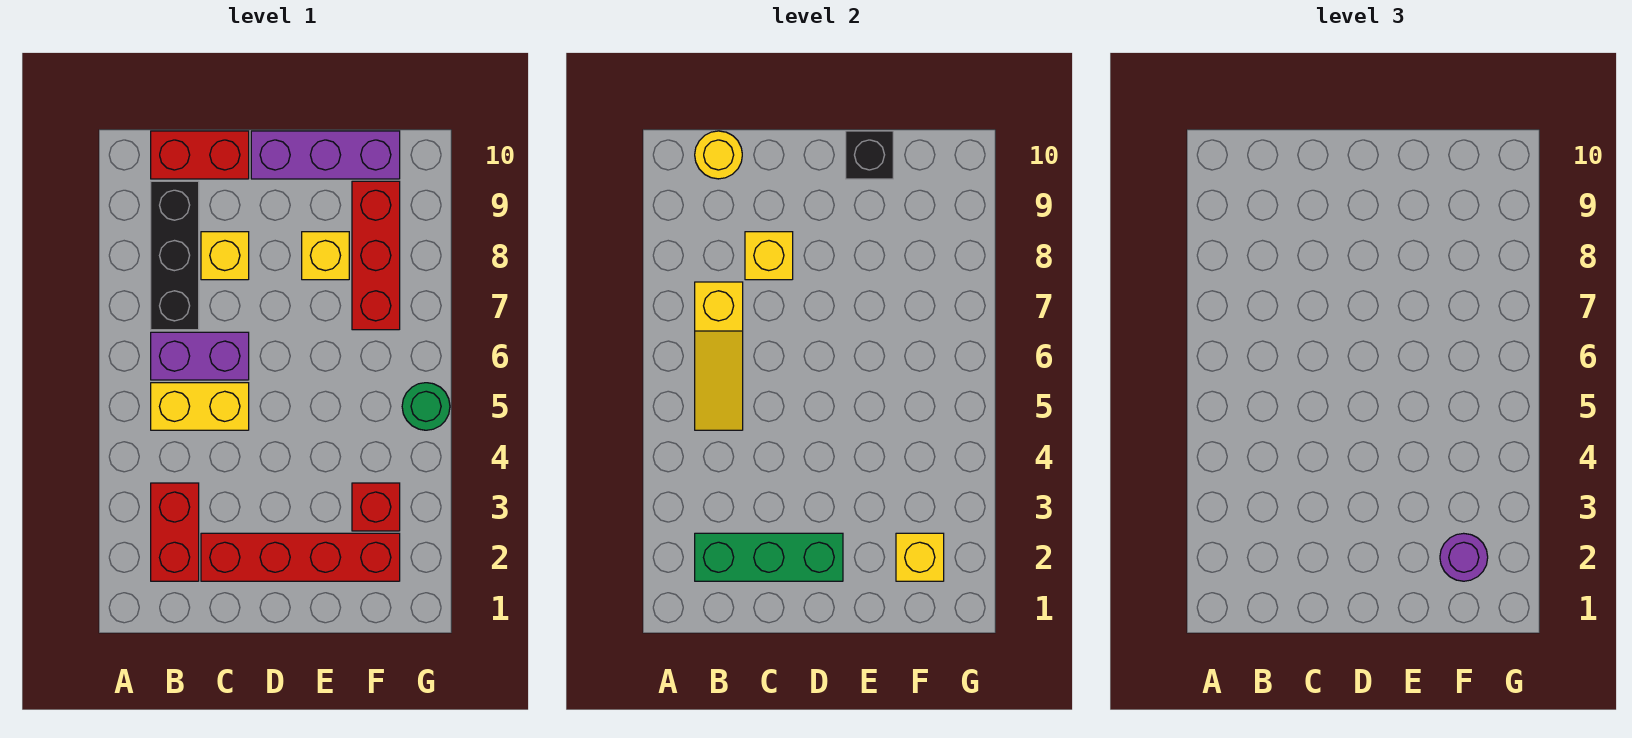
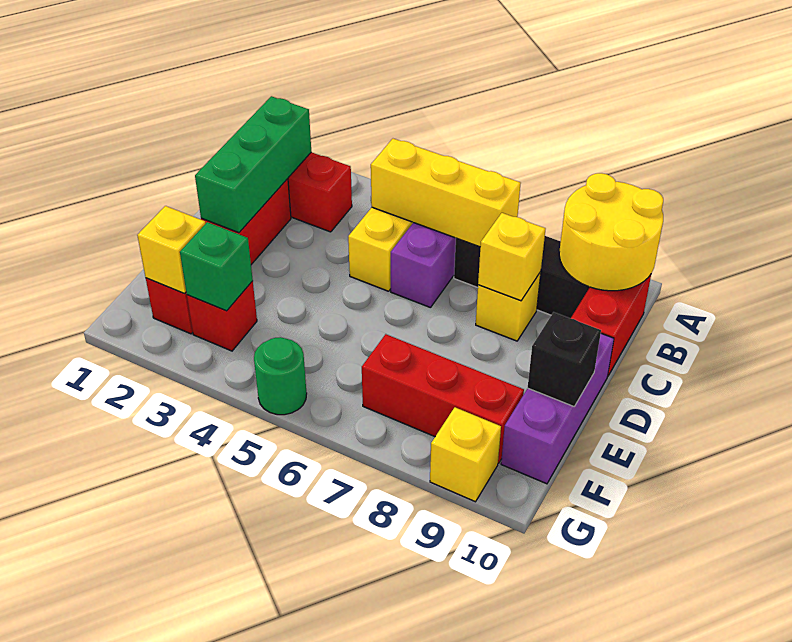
yellow slope B5:B7 level 2 top 7 -> yellow brick B5:B7 level 2
yellow round brick B10 level 2 -> yellow round brick A9:B10 level 2
yellow brick E8 level 1 -> yellow brick G9 level 1
purple round brick F2 level 3 -> none
none -> green brick F3 level 2

